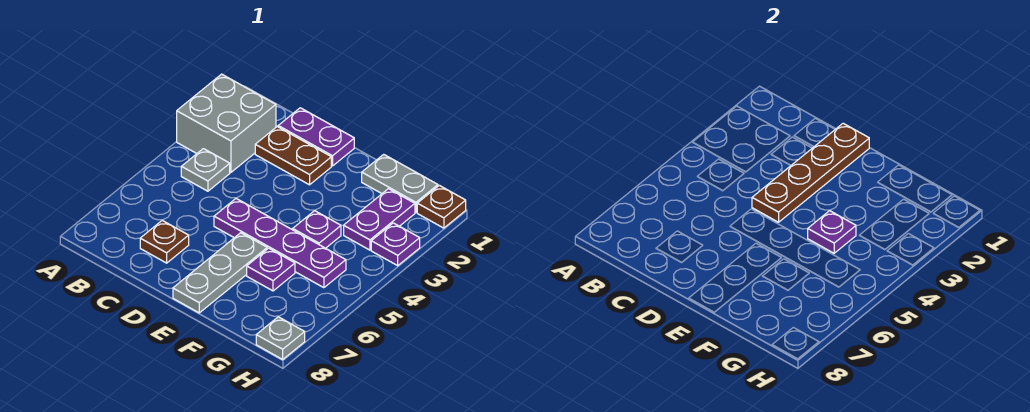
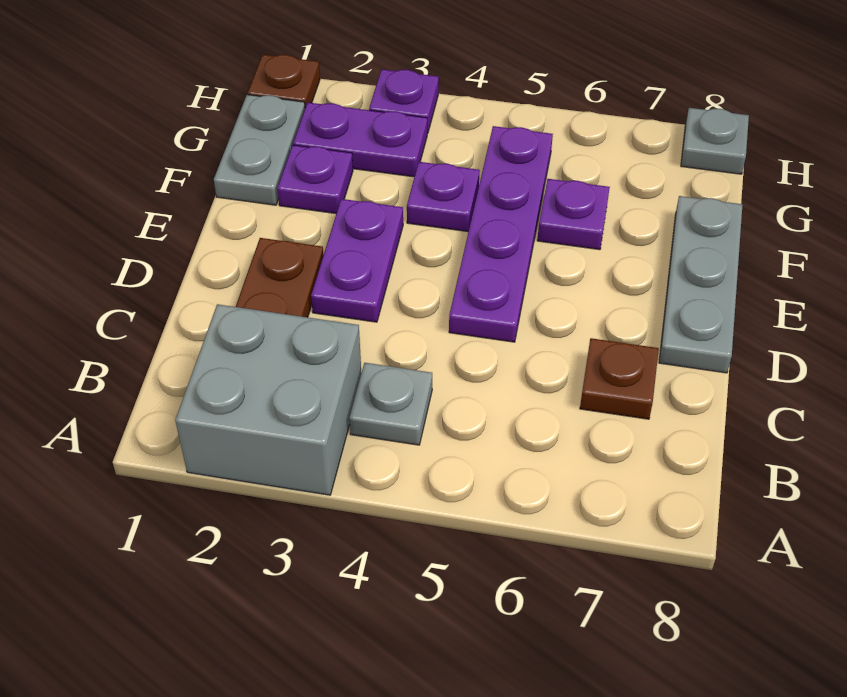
purple plate C1:D1 level 1 -> purple plate D3:E3 level 1
brown plate D1:D4 level 2 -> none
grey plate E6:E8 level 1 -> grey plate D8:F8 level 1
purple plate F4 level 2 -> purple plate F2 level 1

